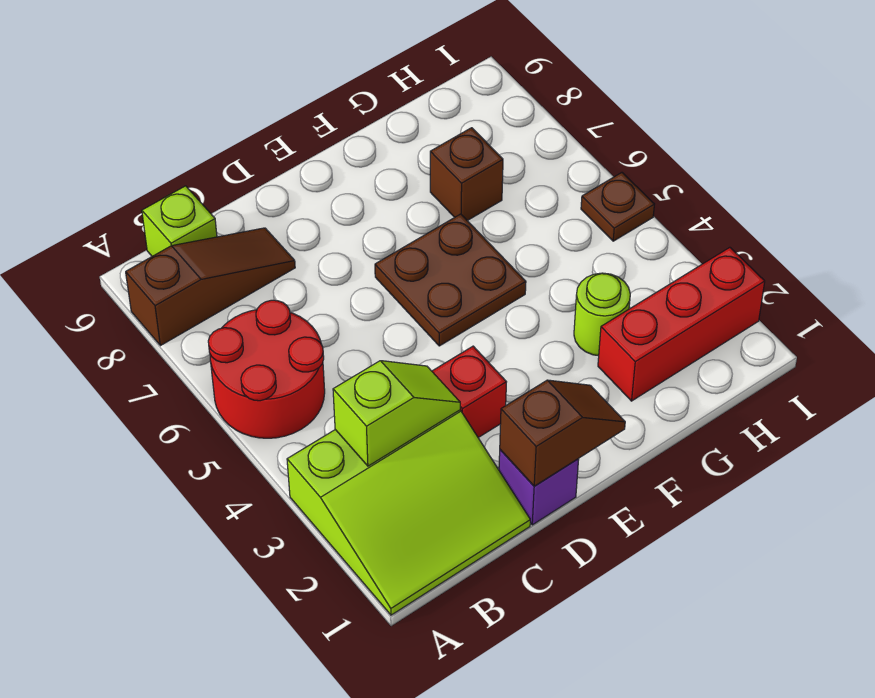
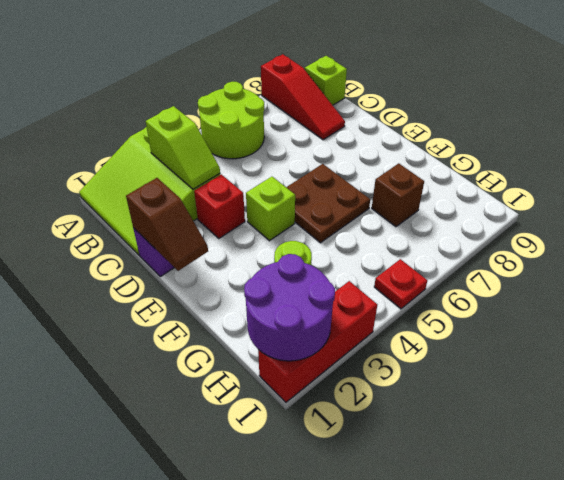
red round brick A5:B6 level 1 -> lime round brick A5:B6 level 1
brown slope A8:C8 level 1 top A -> red slope A8:C8 level 1 top A
none -> lime brick E4 level 1
red brick G2:I2 level 1 -> red brick I1:I3 level 1
none -> purple round brick H1:I2 level 2
brown plate I5 level 1 -> red plate I5 level 1

